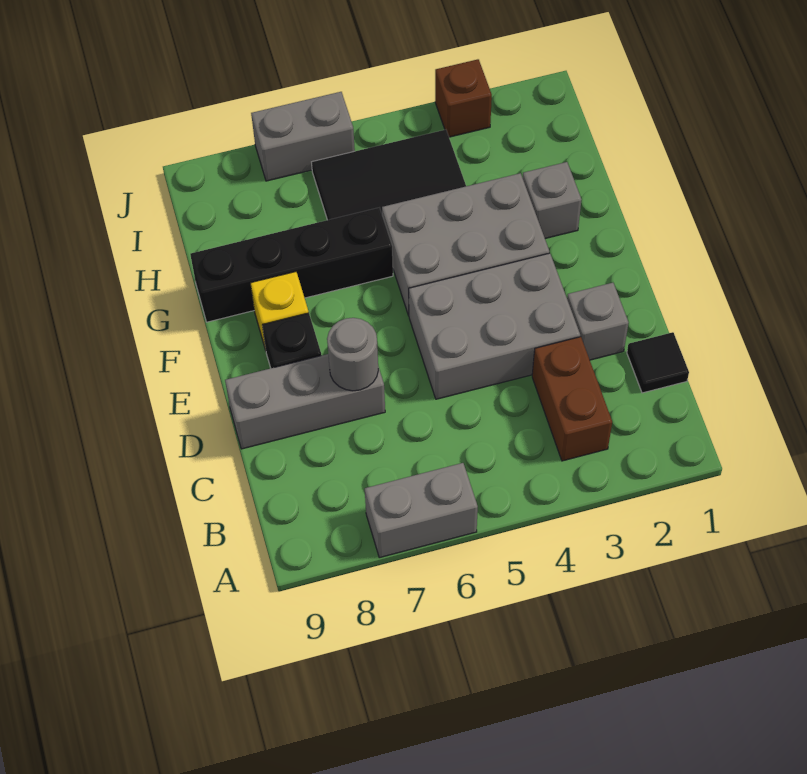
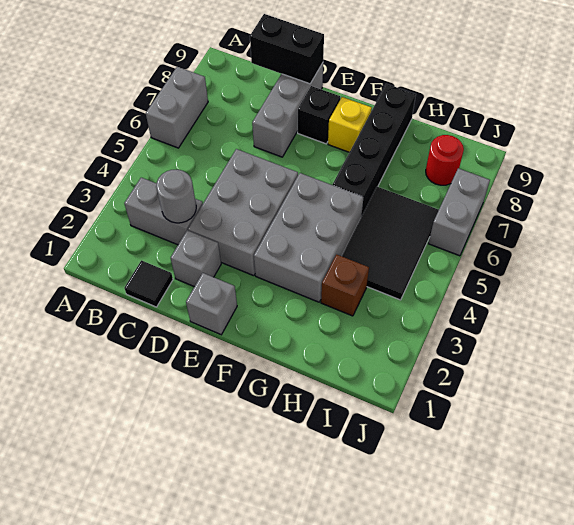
brown brick B3:C3 level 1 -> grey brick B3:C3 level 1
none -> black brick C9:D9 level 2
grey round brick D7 level 2 -> grey round brick C3 level 2
grey brick G2 level 1 -> grey brick E1 level 1
none -> red round brick I8 level 1
brown brick J3 level 1 -> brown brick H3 level 1

